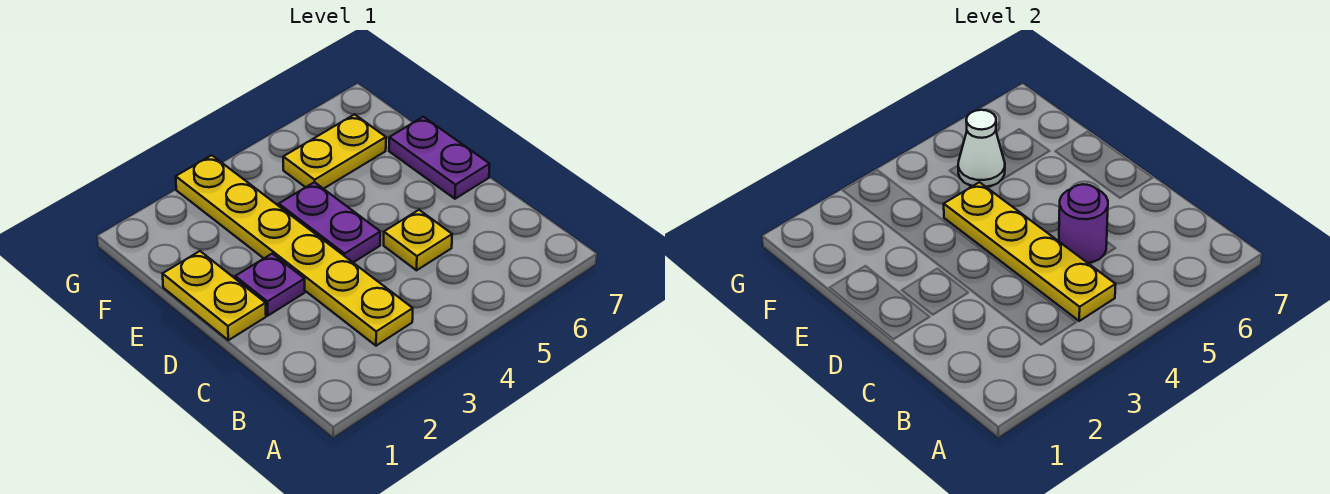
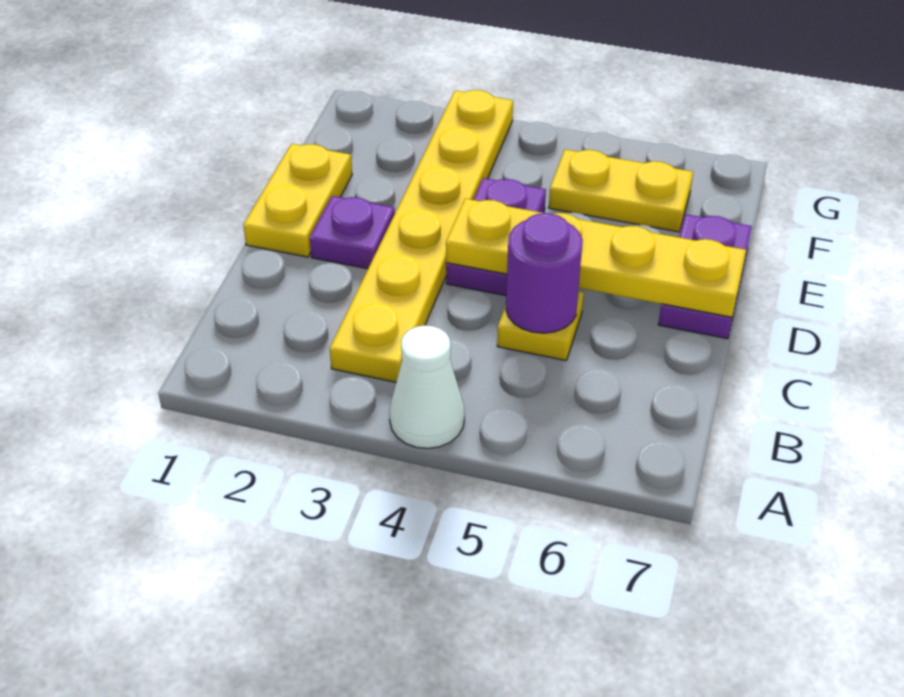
yellow plate B4:E4 level 2 -> yellow plate D4:D7 level 2
white cone F5 level 2 -> white cone A4 level 1

